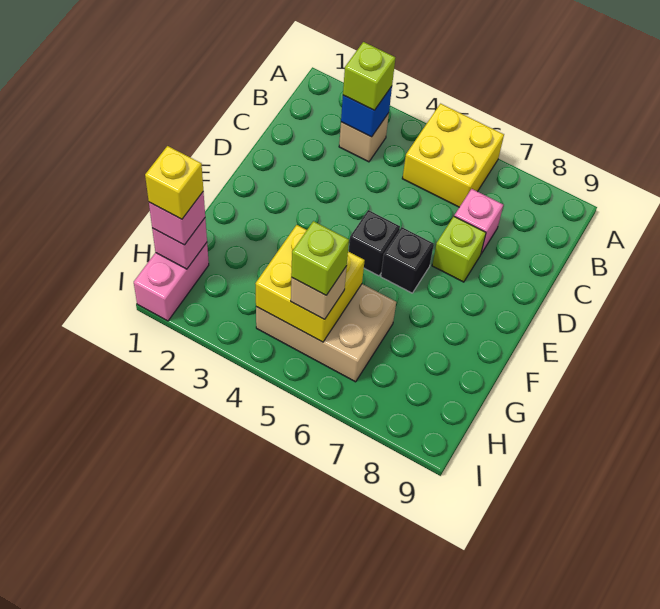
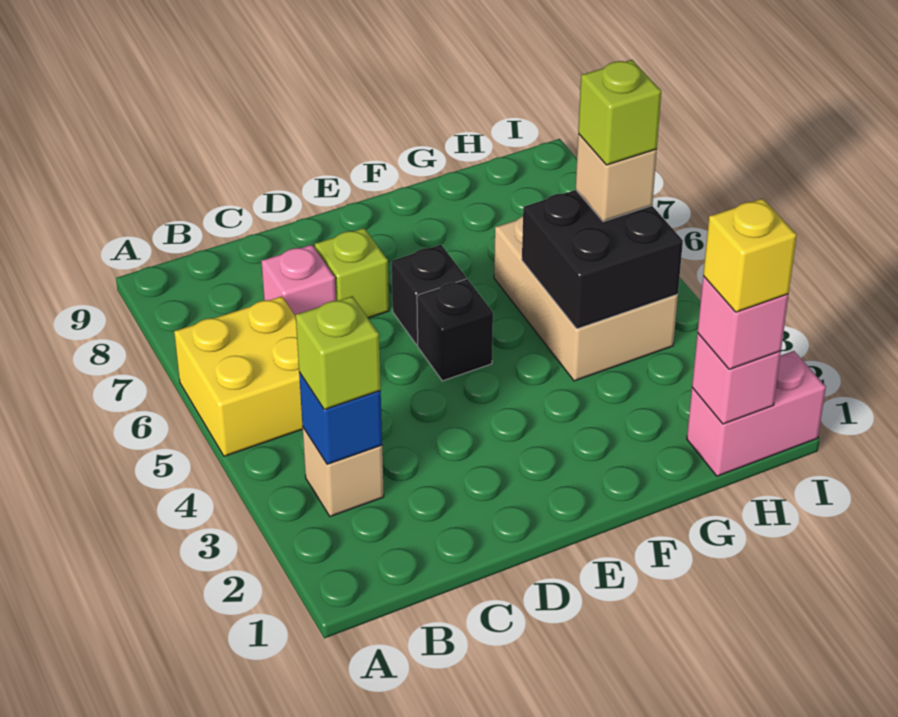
yellow brick G4:H5 level 2 -> black brick G4:H5 level 2

